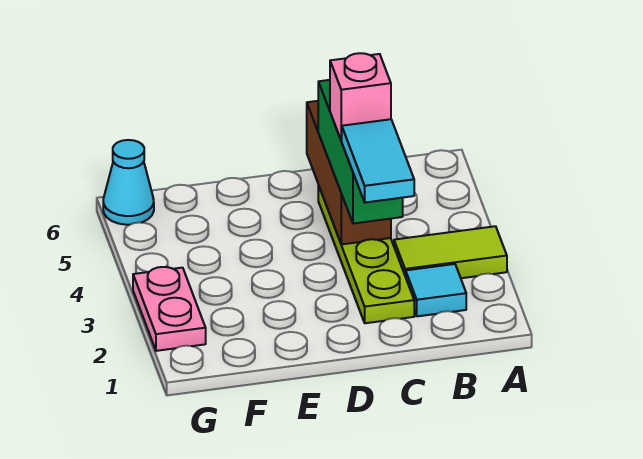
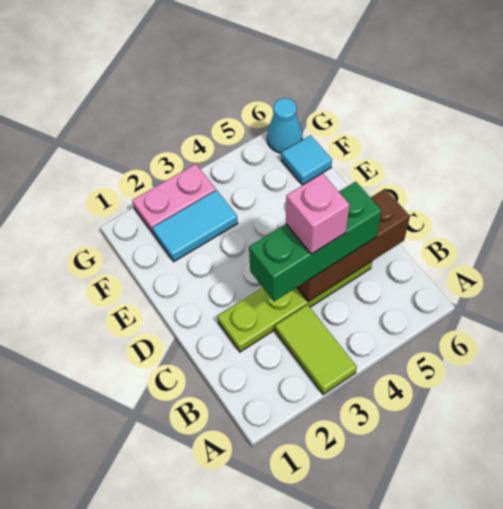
cyan tile B2 level 1 -> cyan tile F6 level 1
cyan tile C2:C3 level 4 -> cyan tile F2:F3 level 1

